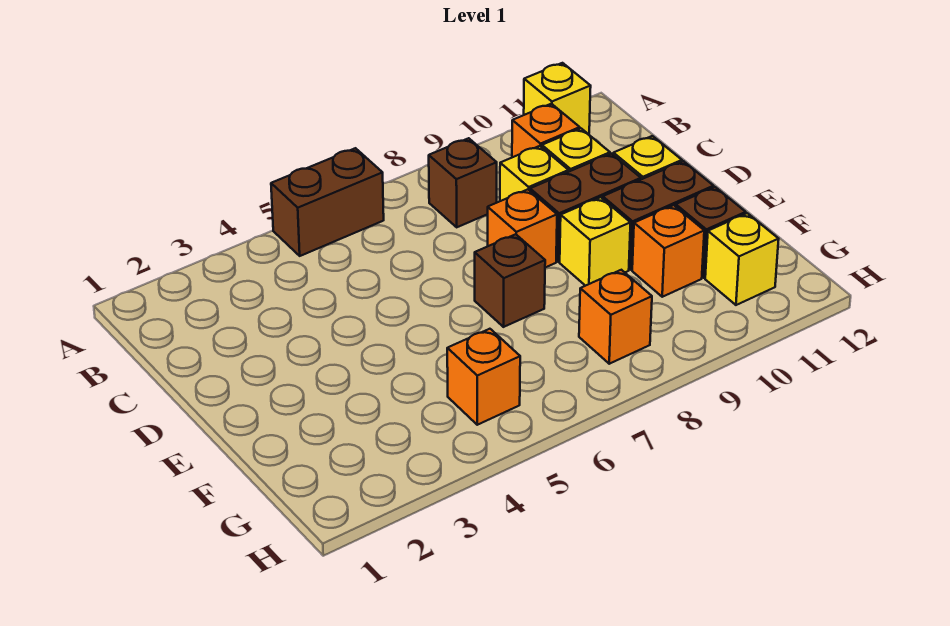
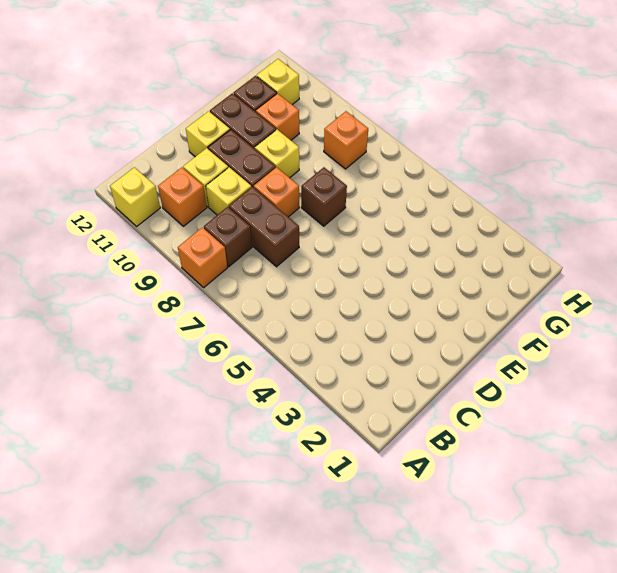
brown brick A5:A6 level 1 -> brown brick C7:C8 level 1
orange brick G5 level 1 -> orange brick A8 level 1

